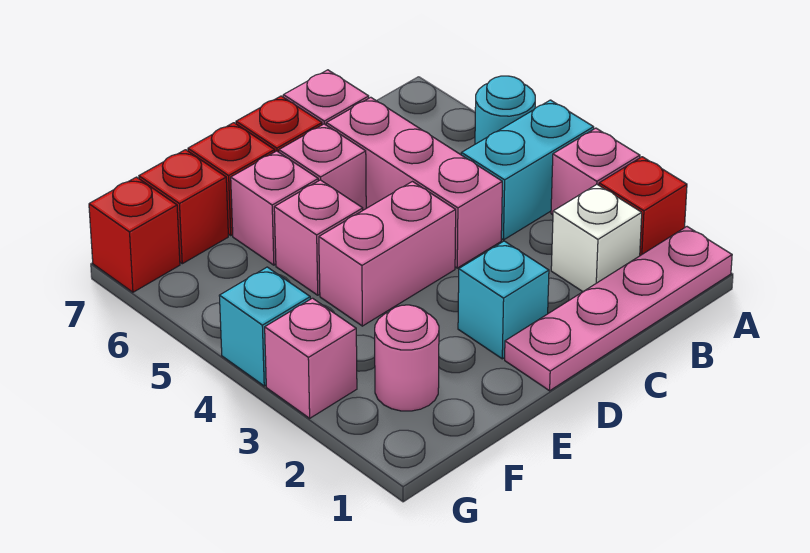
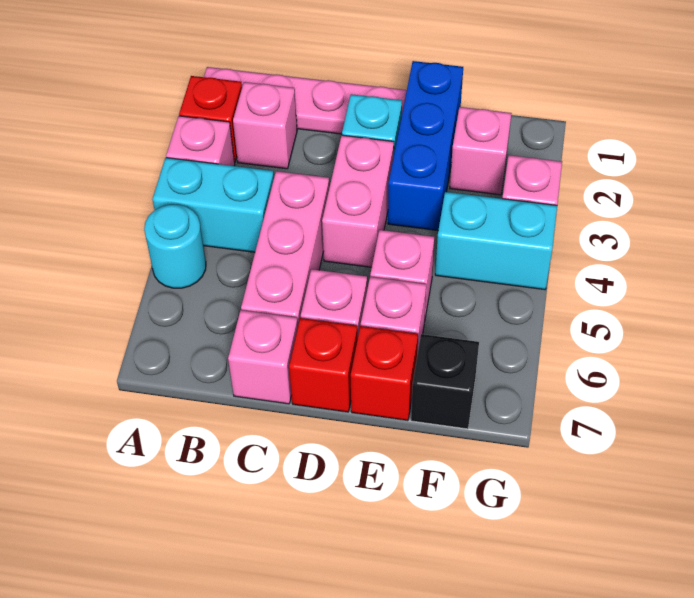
white brick B2 level 1 -> pink brick B2 level 1
pink brick D4:E4 level 1 -> pink brick D3:D4 level 1
none -> blue brick E1:E3 level 1
pink round brick F2 level 1 -> pink brick F2 level 1
red brick F7 level 1 -> black brick F7 level 1
cyan brick G4 level 1 -> cyan brick F4:G4 level 1
red brick G7 level 1 -> none

